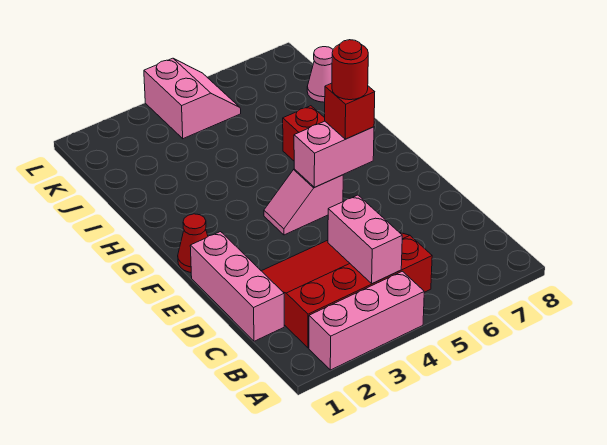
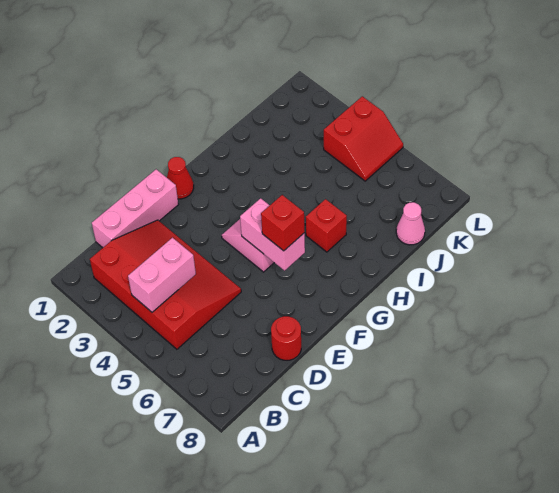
pink brick A2:A4 level 1 -> none
red round brick F6 level 4 -> red round brick D8 level 1
pink slope K4:L5 level 1 top 4 -> red slope K4:L5 level 1 top 4

